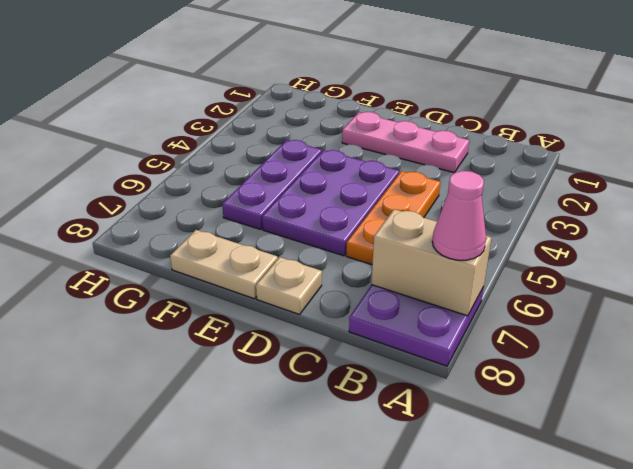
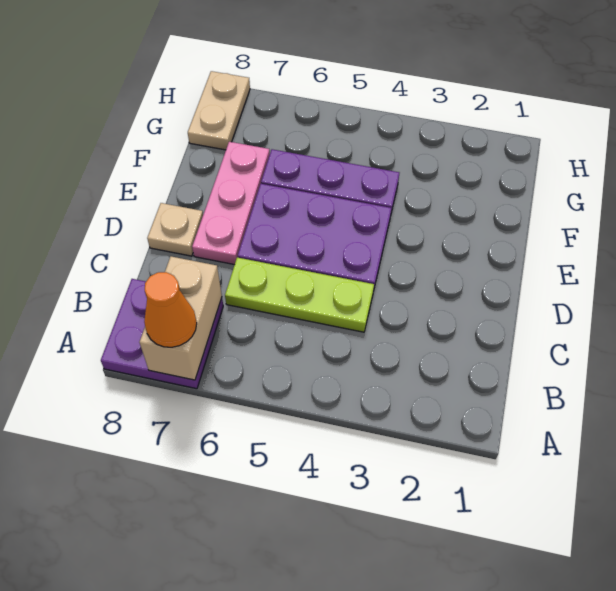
pink cone A7 level 3 -> orange cone A7 level 3
pink plate C2:E2 level 1 -> pink plate D7:F7 level 1
orange plate C4:C6 level 1 -> lime plate C4:C6 level 1
tan plate E8:F8 level 1 -> tan plate G8:H8 level 1

